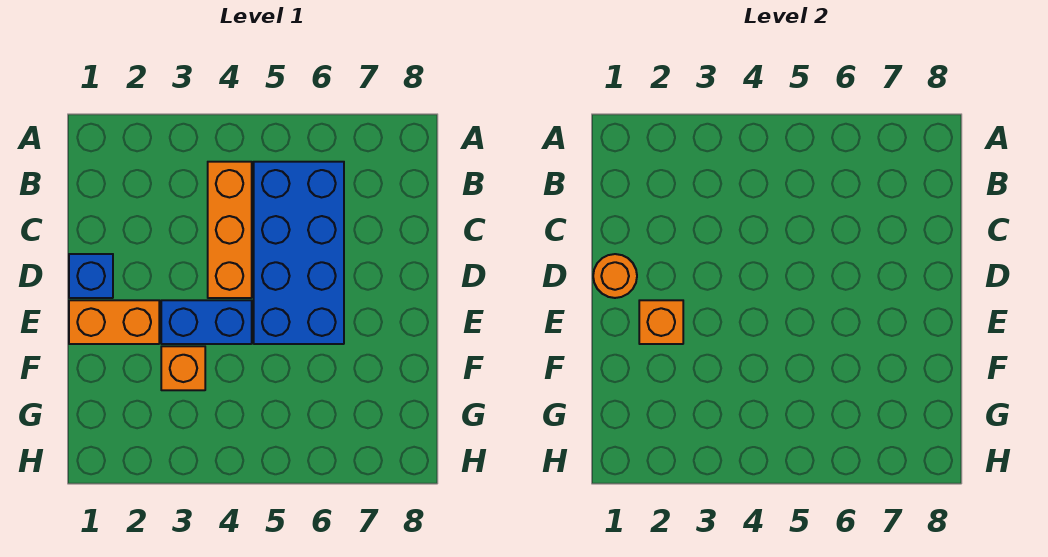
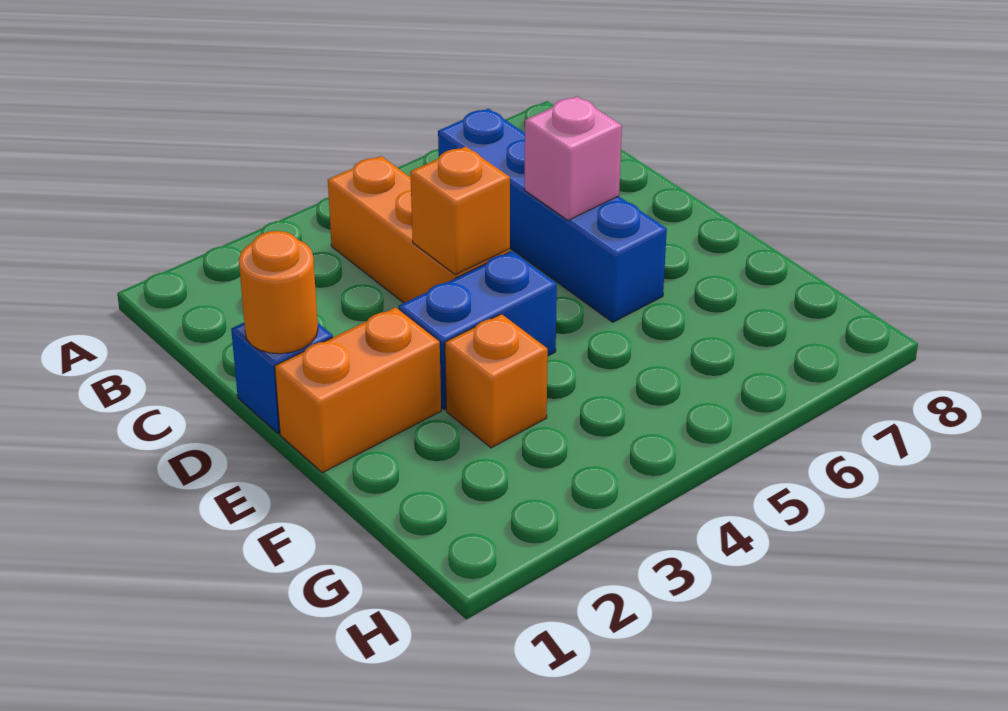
blue brick B5:E6 level 1 -> blue brick B6:E6 level 1
none -> pink brick D6 level 2
orange brick E2 level 2 -> orange brick D4 level 2

